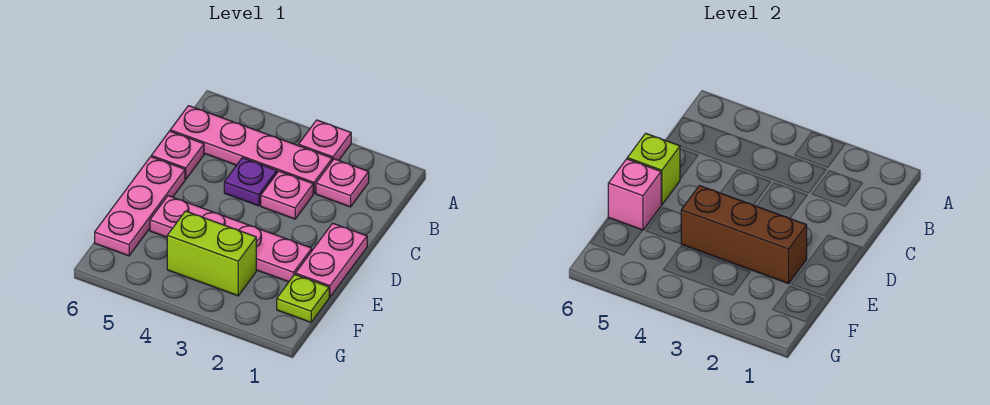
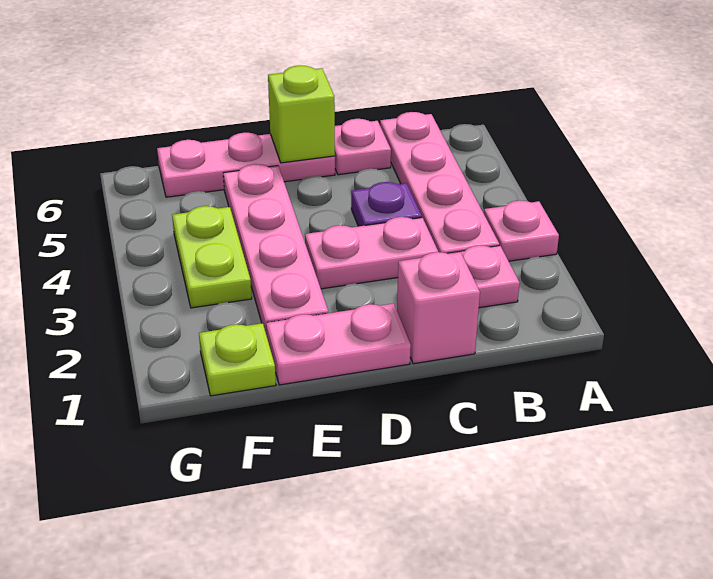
pink plate C3 level 1 -> pink plate C3:D3 level 1
brown brick E2:E4 level 2 -> none
pink brick E6 level 2 -> pink brick C1 level 1
lime brick F3:F4 level 1 -> lime plate F3:F4 level 1

